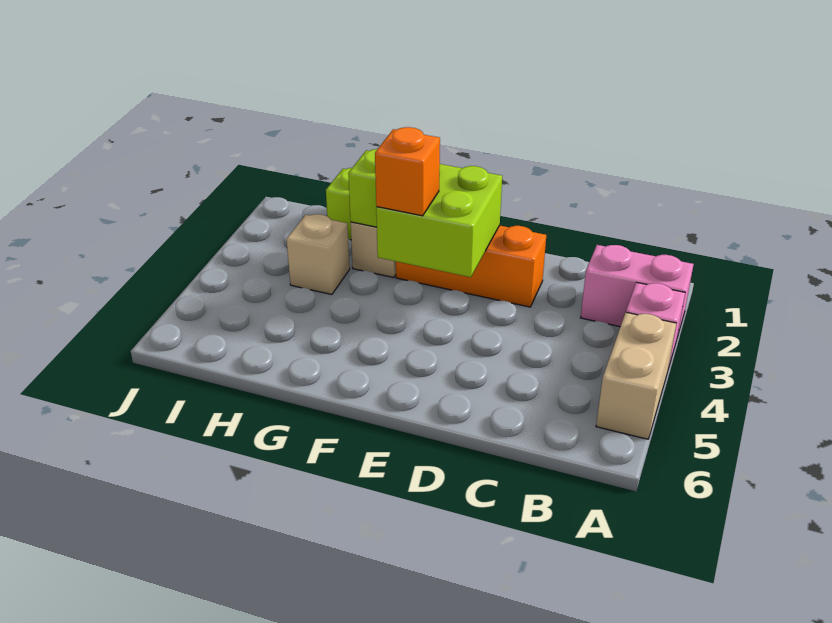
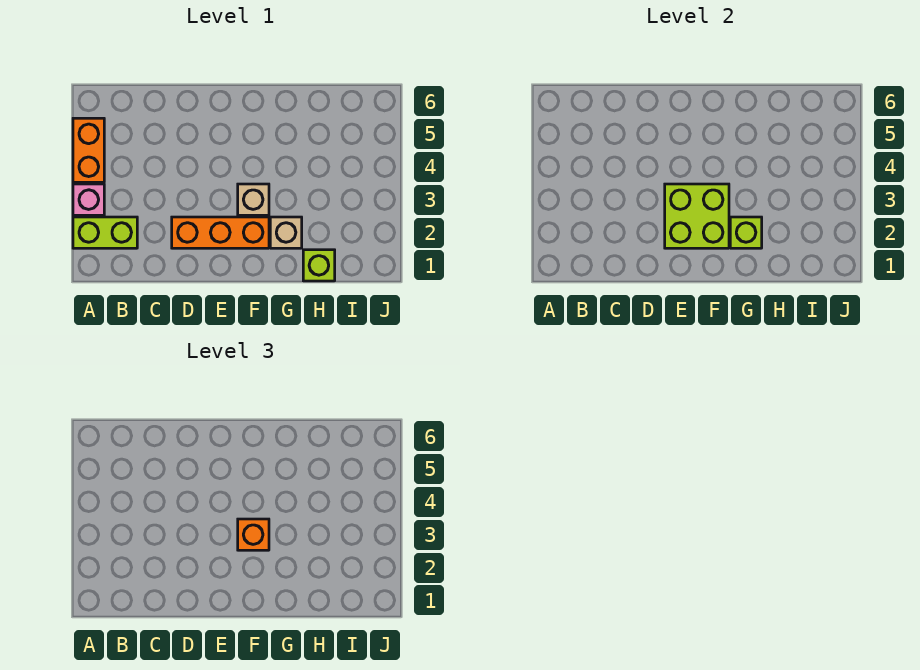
pink brick A2:B2 level 1 -> lime brick A2:B2 level 1
tan brick A4:A5 level 1 -> orange brick A4:A5 level 1
tan brick H3 level 1 -> tan brick F3 level 1

